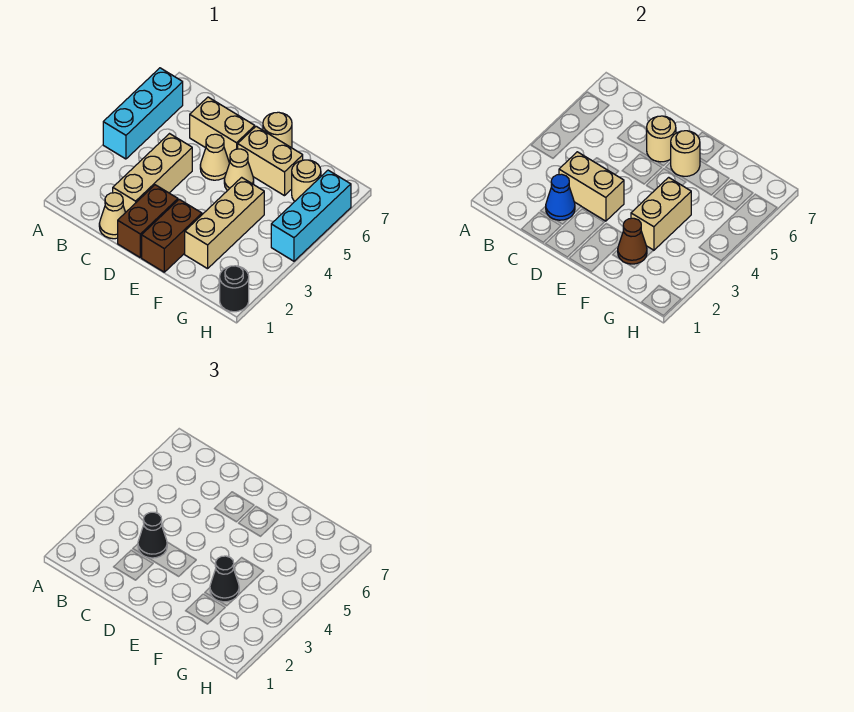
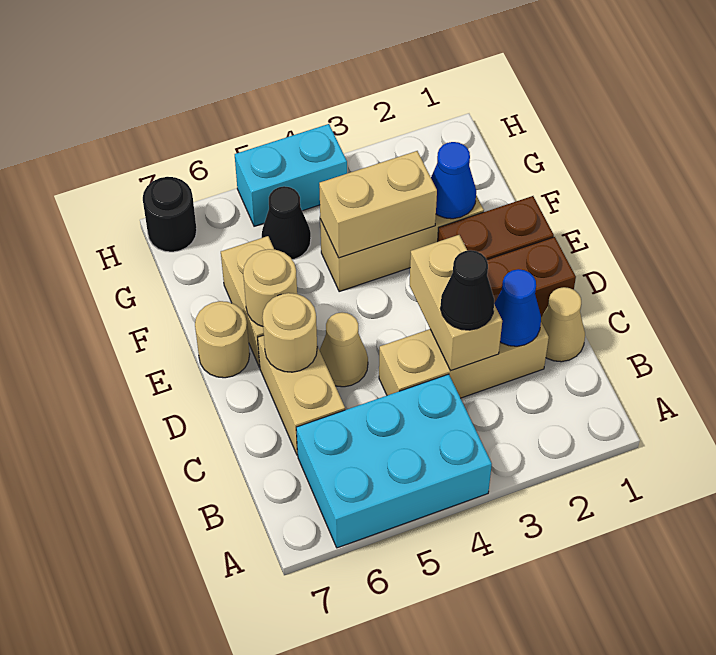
cyan brick A4:A6 level 1 -> cyan brick A4:B6 level 1
tan cone E5 level 1 -> none
brown cone F2 level 2 -> blue cone F2 level 2
black cone F3 level 3 -> black cone G5 level 1
tan round brick G6 level 1 -> none
black round brick H1 level 1 -> black round brick H7 level 1
cyan brick H4:H6 level 1 -> cyan brick H4:H5 level 1

